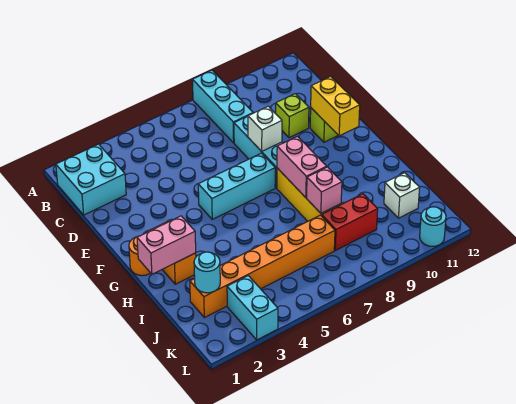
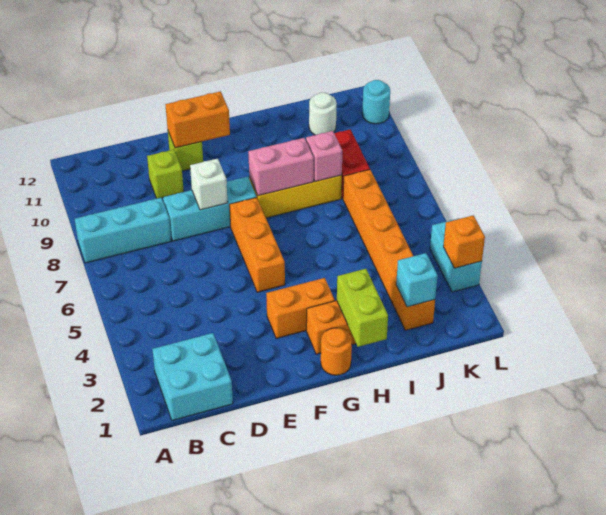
yellow brick E11:F11 level 2 -> orange brick E11:F11 level 2
none -> orange brick F3:G3 level 1
cyan brick F5:F7 level 1 -> orange brick F5:F7 level 1
pink brick H1:H2 level 2 -> lime brick H1:H2 level 2
cyan round brick J2 level 2 -> cyan brick J2 level 2
white brick J11 level 1 -> white round brick J11 level 1
cyan brick K3:L3 level 1 -> cyan brick L3:L4 level 1
none -> orange brick L3 level 2

